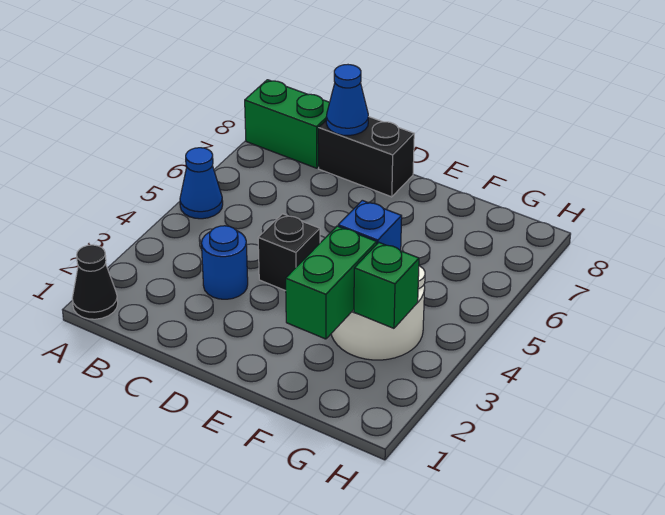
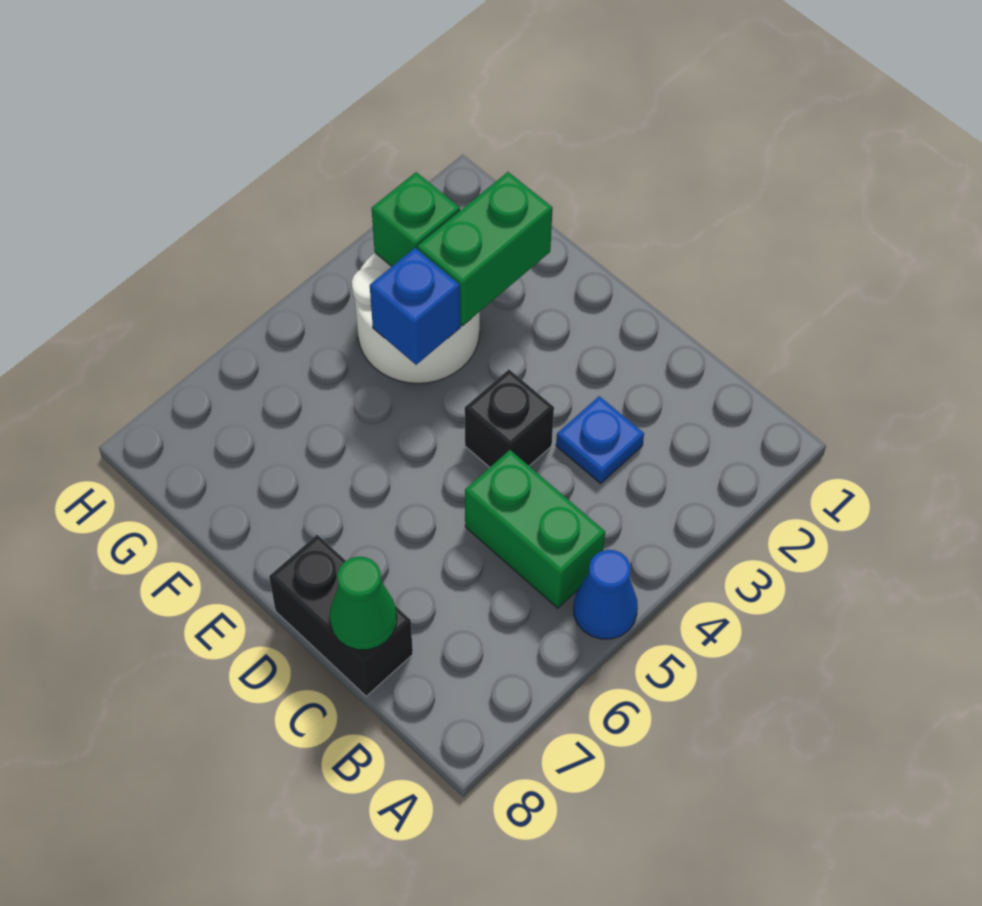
black cone A1 level 1 -> none
green brick A8:B8 level 1 -> green brick B5:C5 level 1
blue round brick C3 level 1 -> blue plate C3 level 1
blue cone C8 level 2 -> green cone C8 level 2

